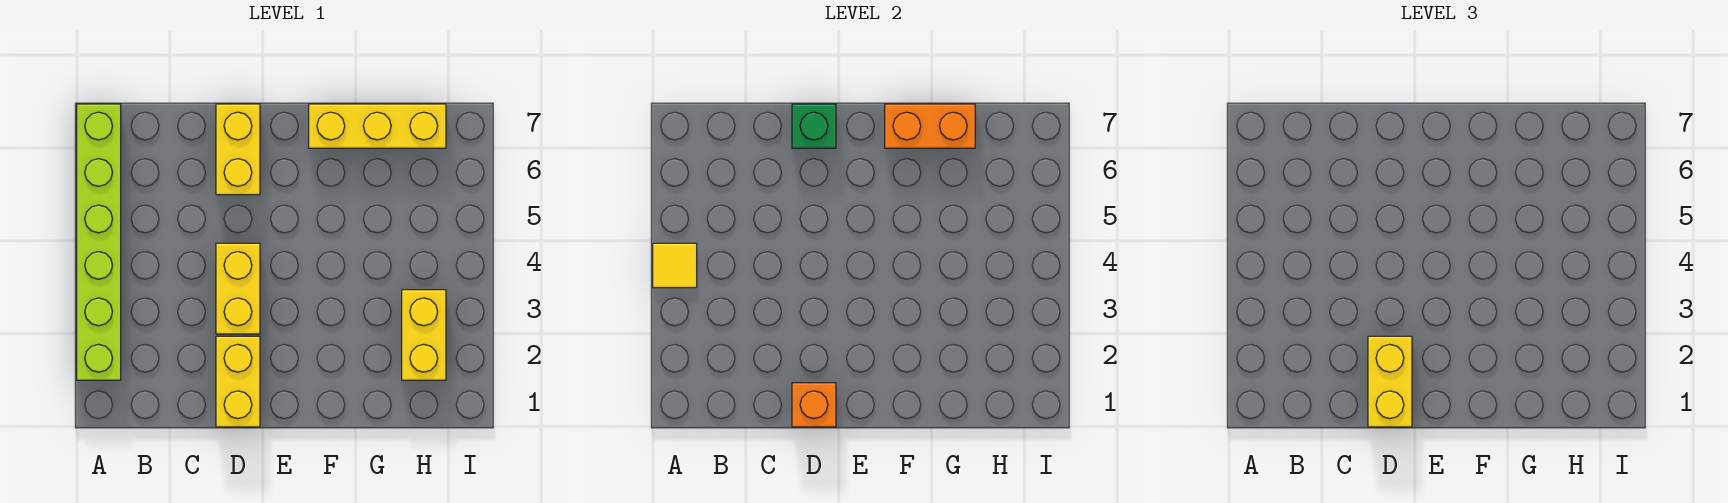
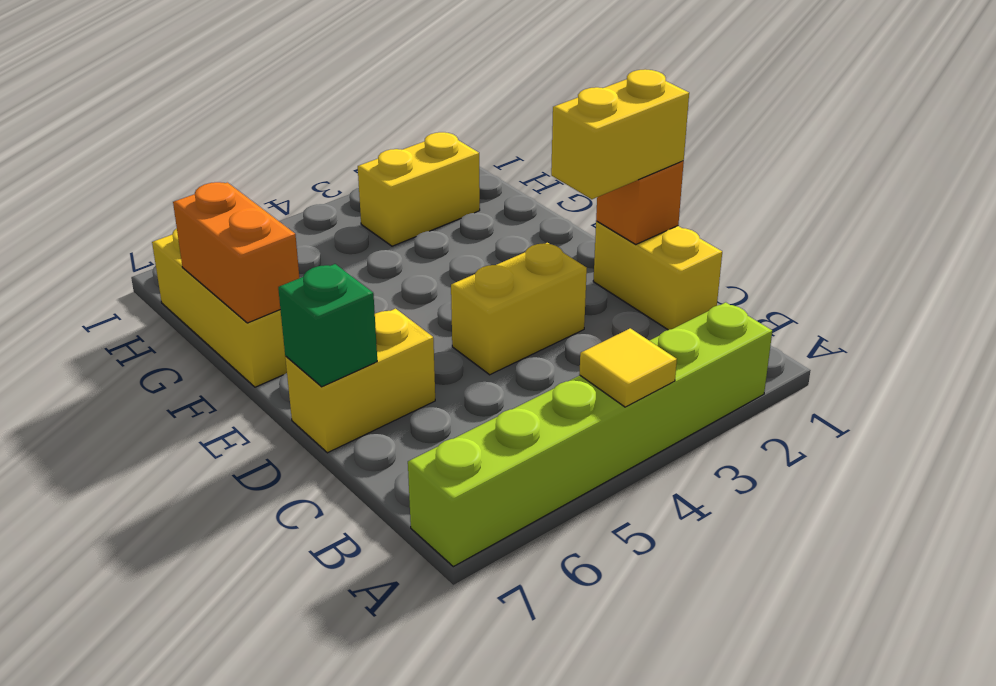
yellow brick D1:D2 level 1 -> yellow brick C1:D1 level 1

